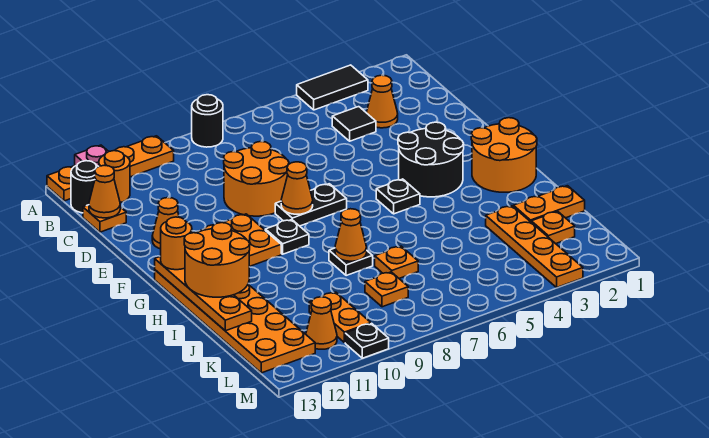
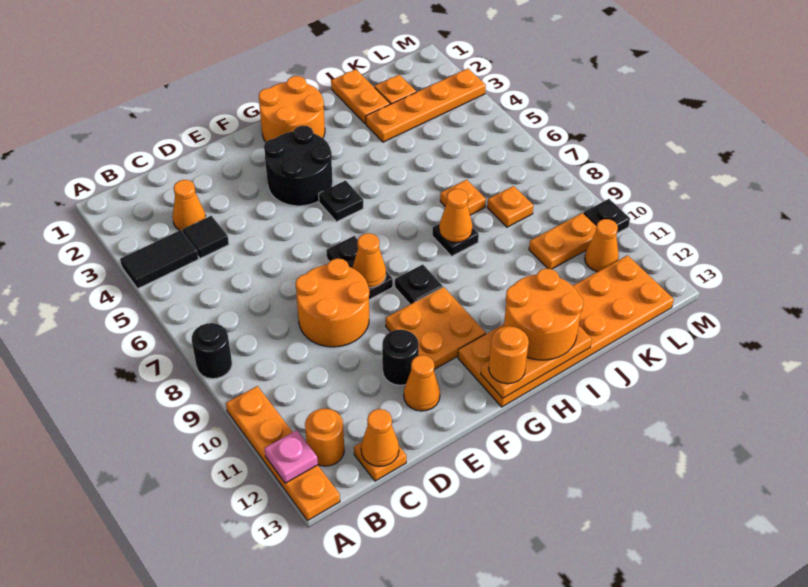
black tile A3:A4 level 1 -> black tile A4:B4 level 1
black round brick B13 level 1 -> black round brick E11 level 1
orange plate G13:J13 level 2 -> orange plate G13:I13 level 2

